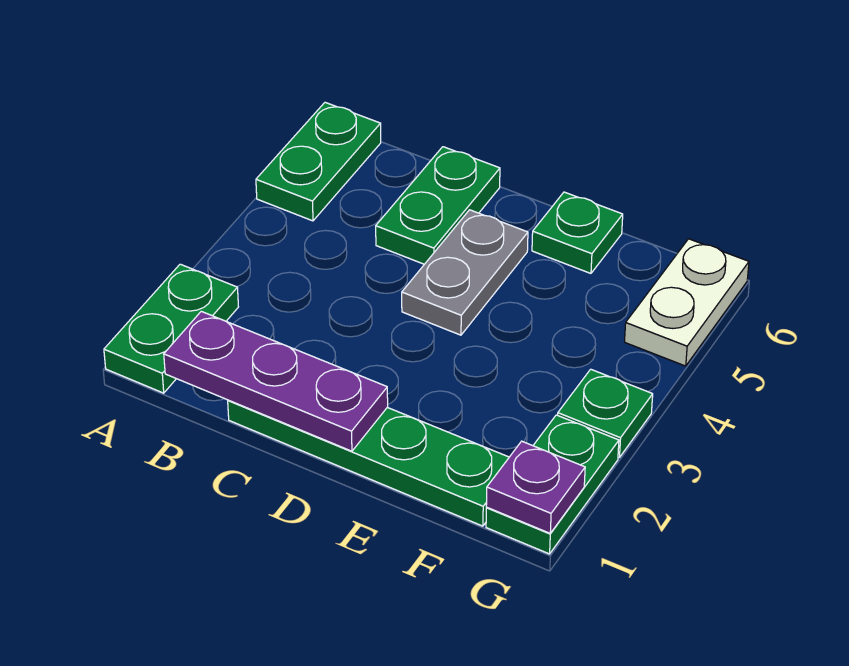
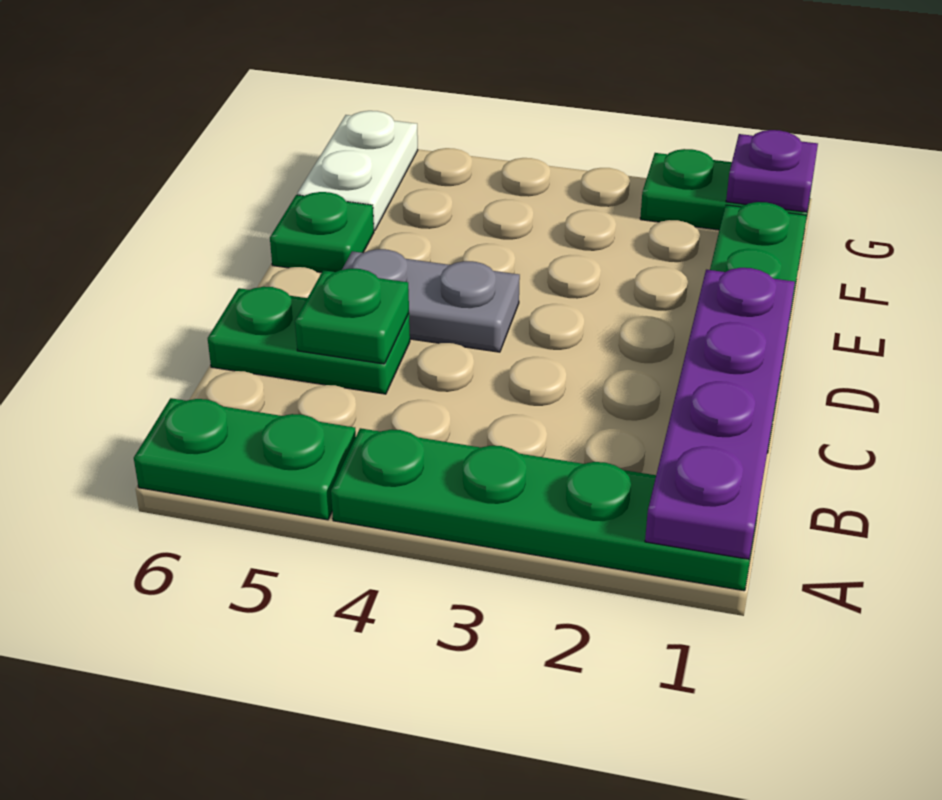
green plate A1:A2 level 1 -> green plate A1:A4 level 1
purple plate B1:D1 level 2 -> purple plate A1:D1 level 2
green plate G3 level 1 -> green plate C5 level 2
white plate G5:G6 level 1 -> white plate F6:G6 level 1

